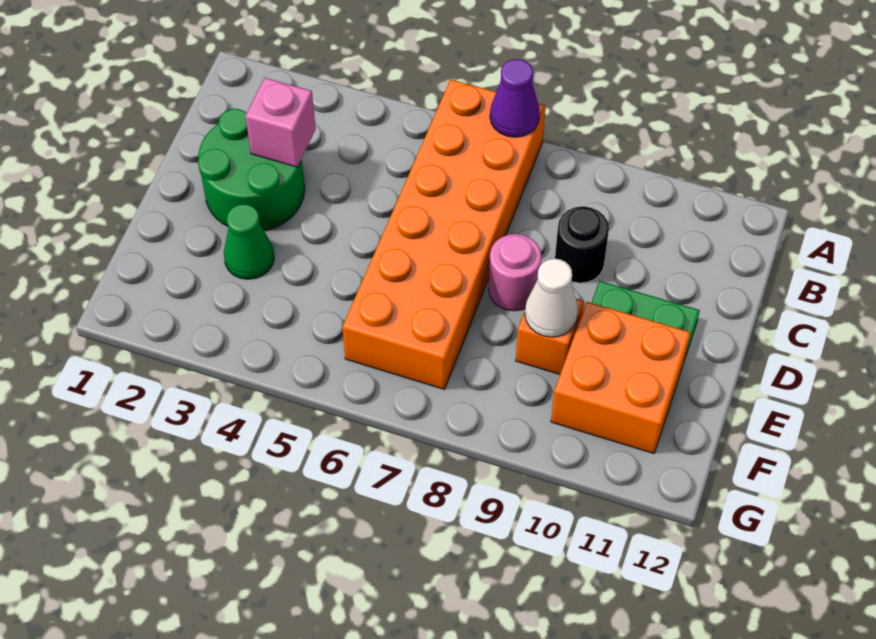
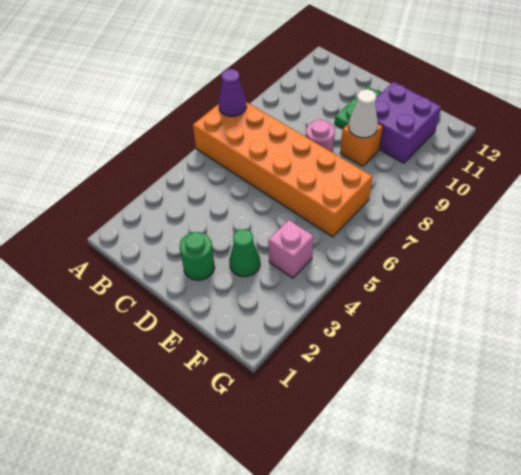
green round brick C2:D3 level 1 -> green round brick D2 level 1
pink brick C3 level 2 -> pink brick F4 level 1
black round brick C9 level 1 -> none
orange brick E10:F11 level 1 -> purple brick E10:F11 level 1

